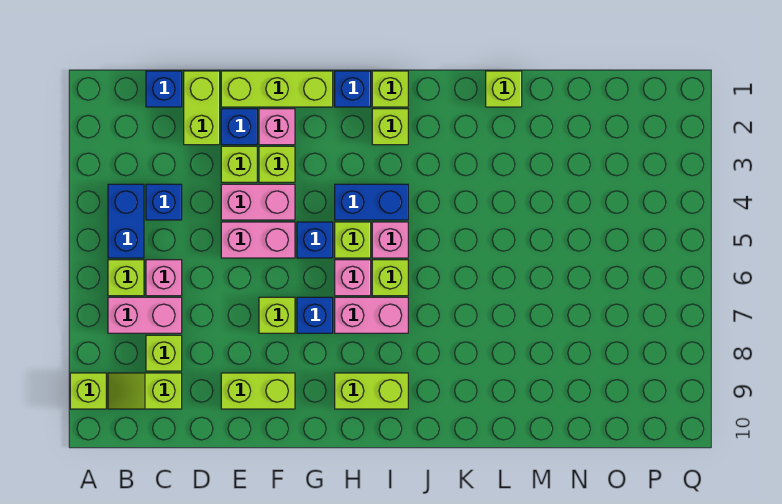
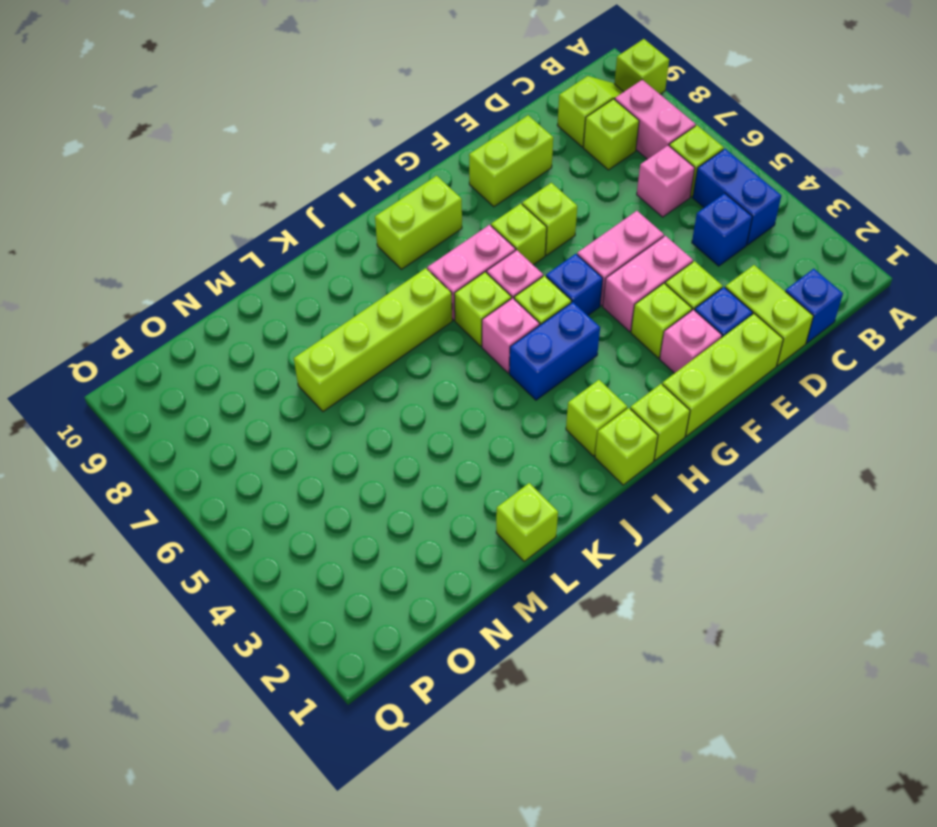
pink brick B7:C7 level 1 -> pink brick B7:B8 level 1
blue brick G7 level 1 -> lime brick G7 level 1
blue brick H1 level 1 -> lime brick H1 level 1
none -> lime brick J7:M7 level 1

